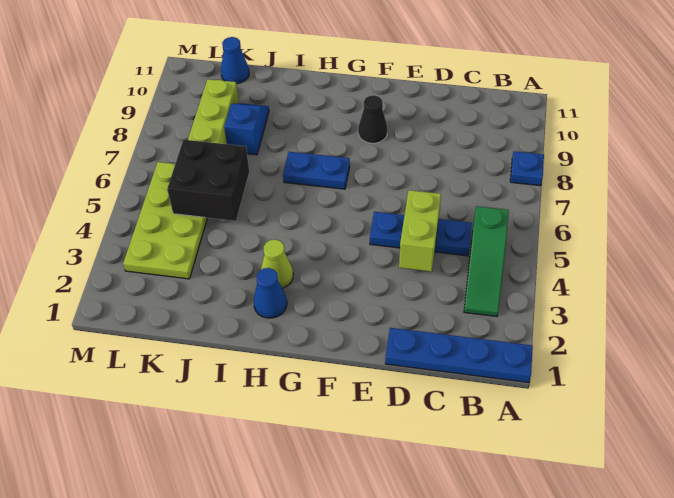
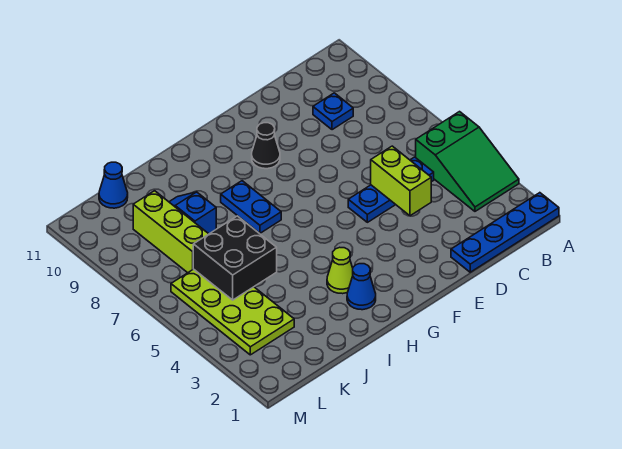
blue plate A8 level 1 -> blue plate C9 level 1
green slope B3:B5 level 1 top 5 -> green slope A3:B5 level 1 top 5
blue plate G7:H7 level 1 -> blue plate H7:H8 level 1

